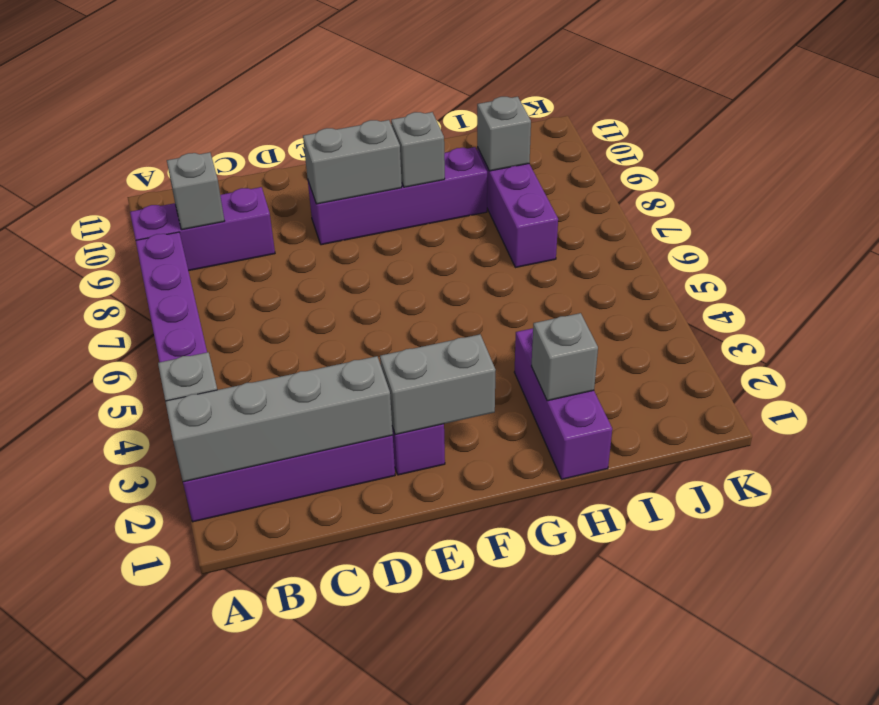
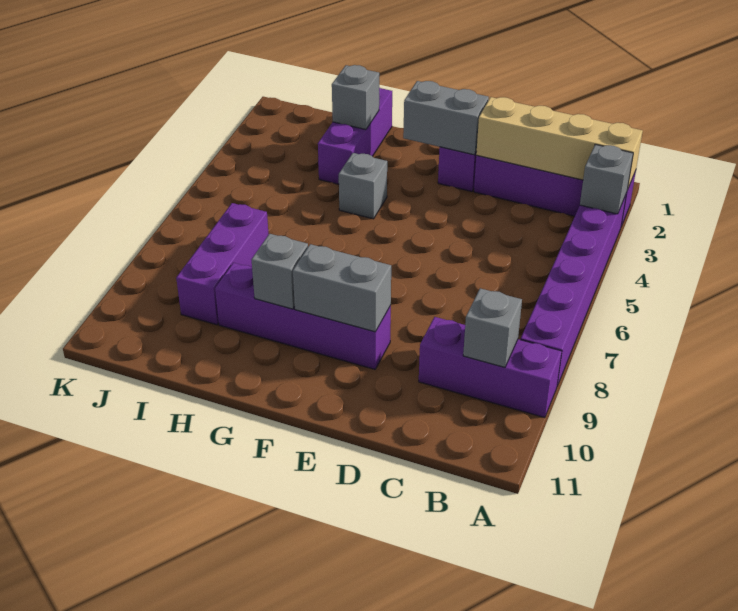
grey brick A2:D2 level 2 -> tan brick A2:D2 level 2
grey brick I9 level 2 -> grey brick G4 level 1

